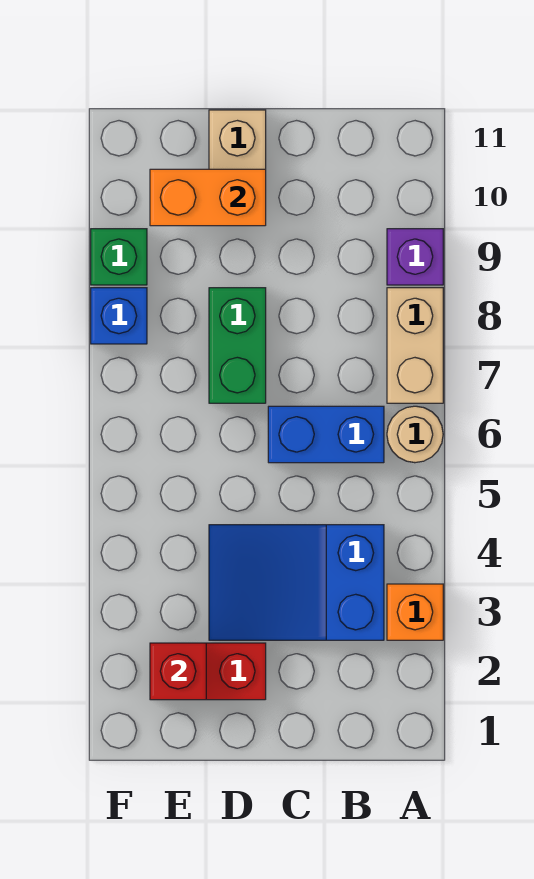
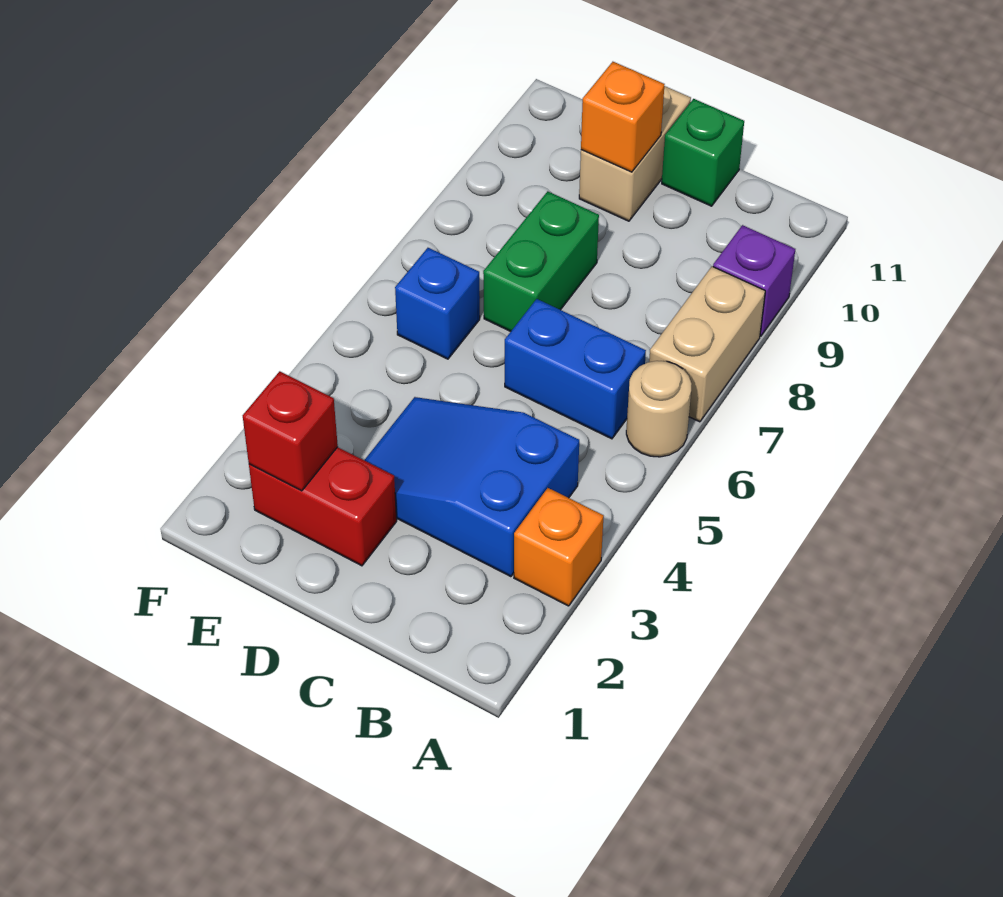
orange brick D10:E10 level 2 -> orange brick D10 level 2
blue brick F8 level 1 -> blue brick E6 level 1
green brick F9 level 1 -> green brick C11 level 1

